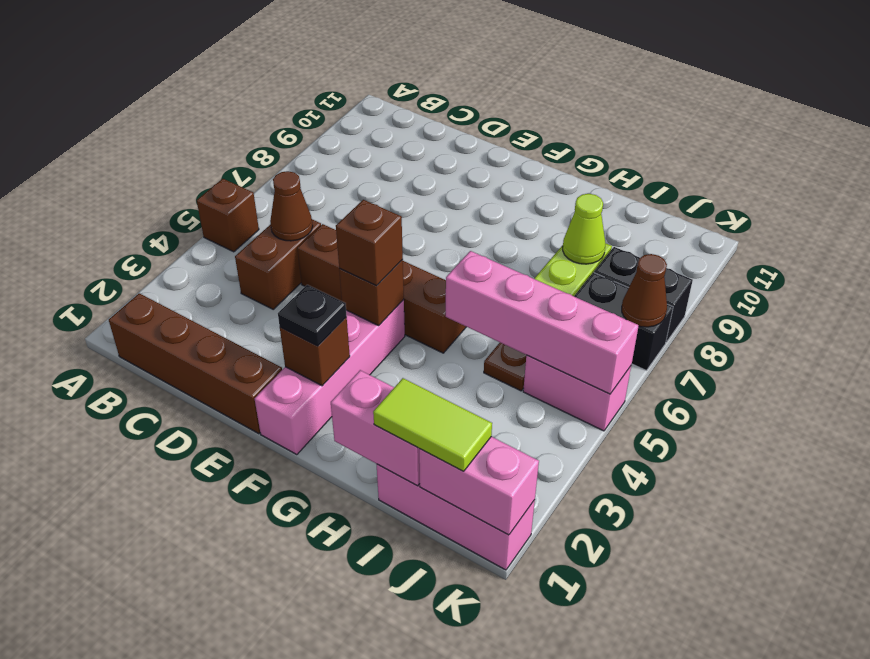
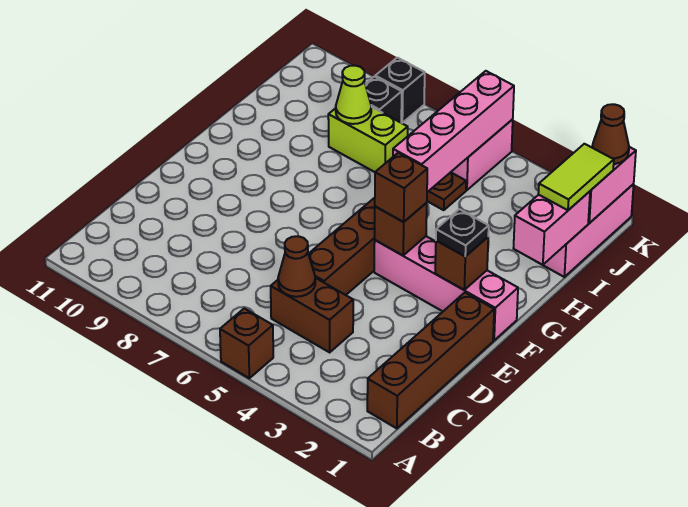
black brick J7:K7 level 1 -> none
brown cone K7 level 2 -> brown cone K1 level 3

